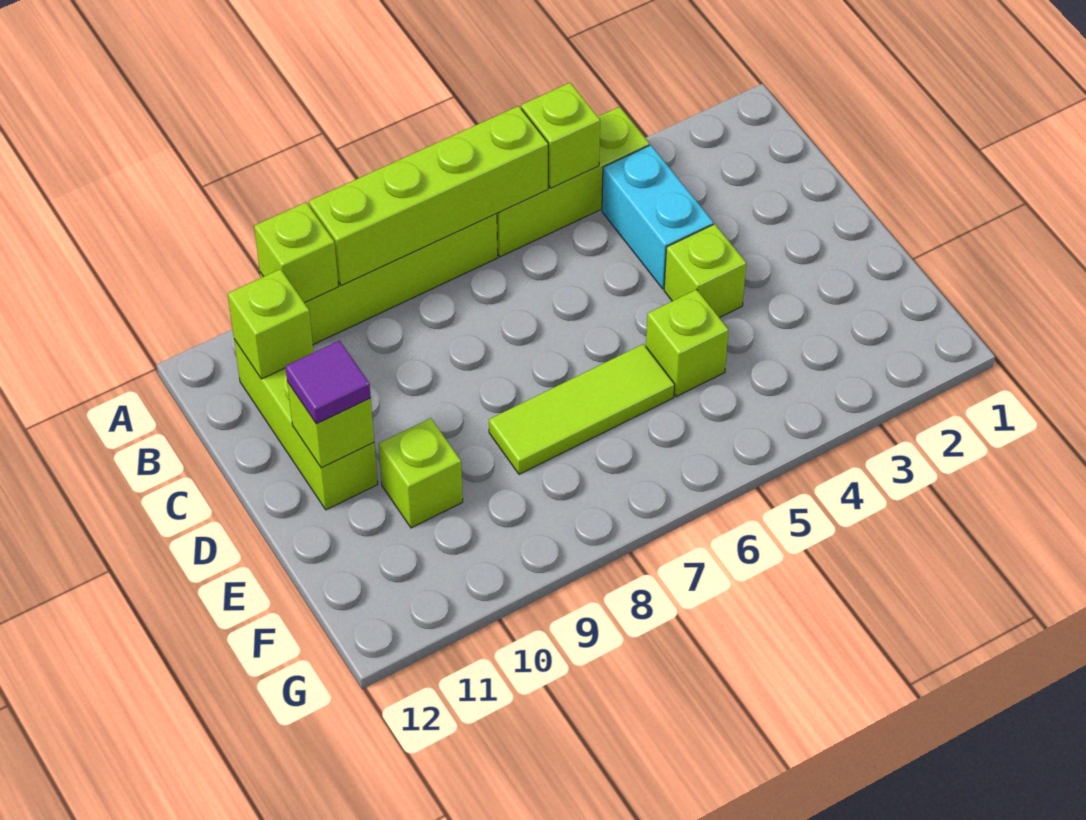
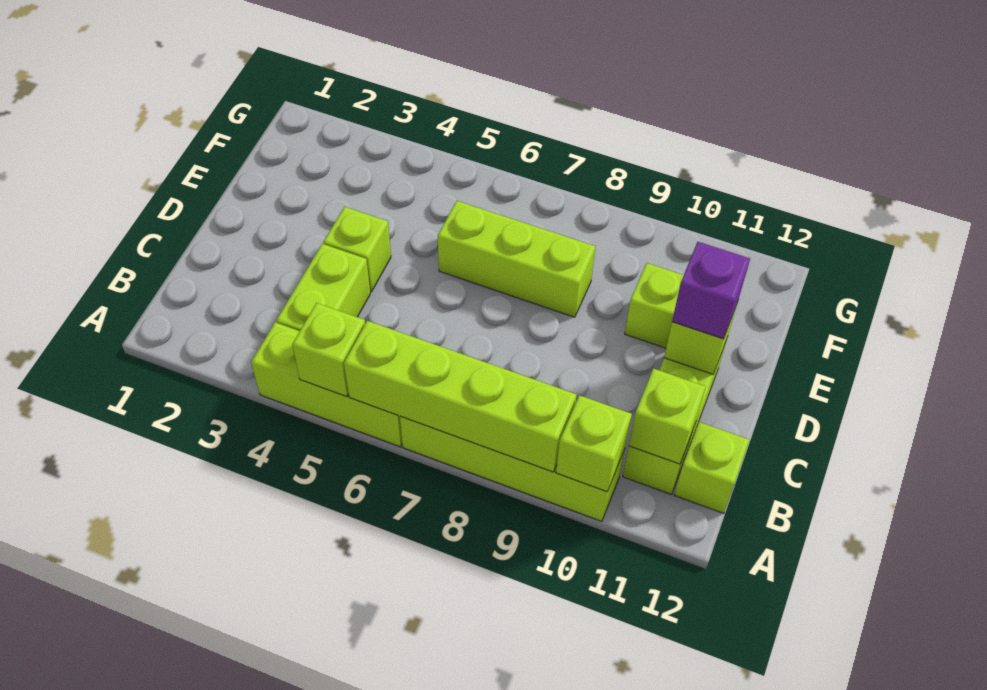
cyan brick B4:C4 level 1 -> lime brick B4:C4 level 1
purple tile D11 level 3 -> purple brick D11 level 3
lime brick E5 level 1 -> lime brick B12 level 1
lime tile E6:E8 level 1 -> lime brick E6:E8 level 1

